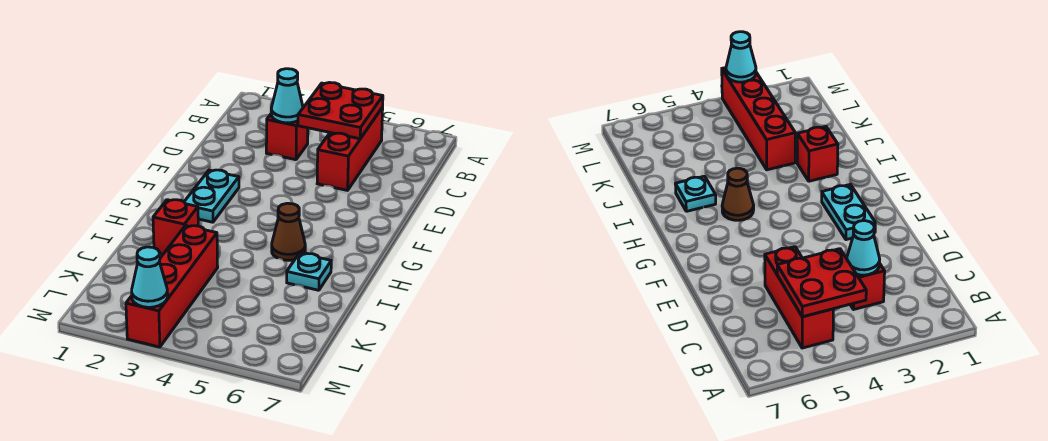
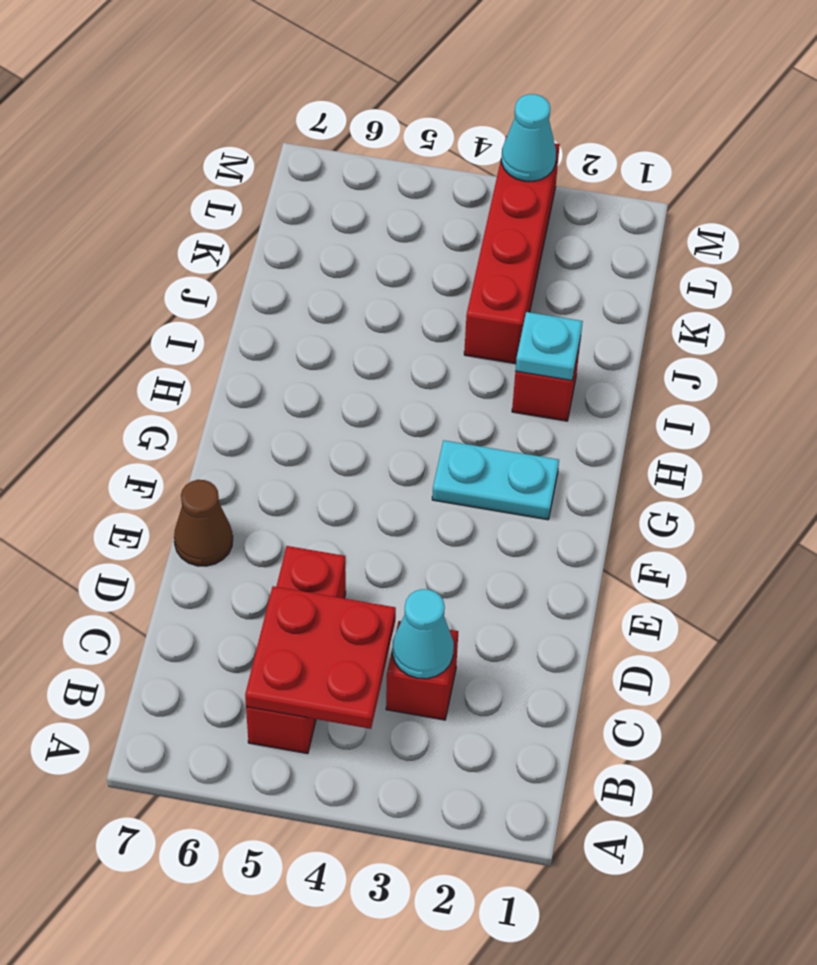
cyan plate F2:G2 level 1 -> cyan plate G2:G3 level 1
brown cone H5 level 1 -> brown cone E7 level 1
cyan plate I6 level 1 -> cyan plate I2 level 2

